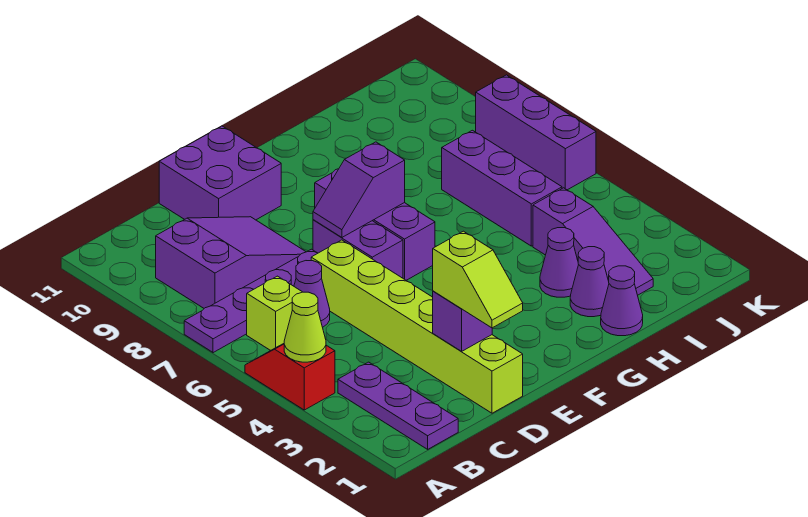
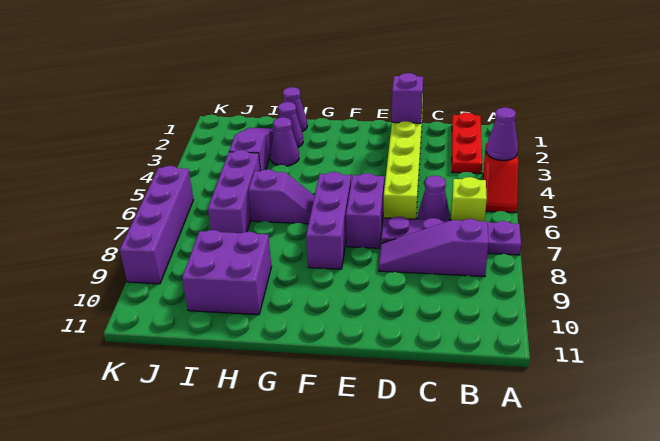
lime cone A4 level 2 -> purple cone A4 level 2
purple plate B1:B3 level 1 -> red plate B1:B3 level 1
purple slope B8:D9 level 1 top B -> purple slope B8:D8 level 1 top B
lime slope D1:D2 level 3 top 2 -> none
purple brick D10:E11 level 1 -> purple brick H9:I10 level 1
purple slope E7:F7 level 2 top F -> purple slope G6:H6 level 1 top H
purple brick K6:K8 level 1 -> purple brick K6:K9 level 1

